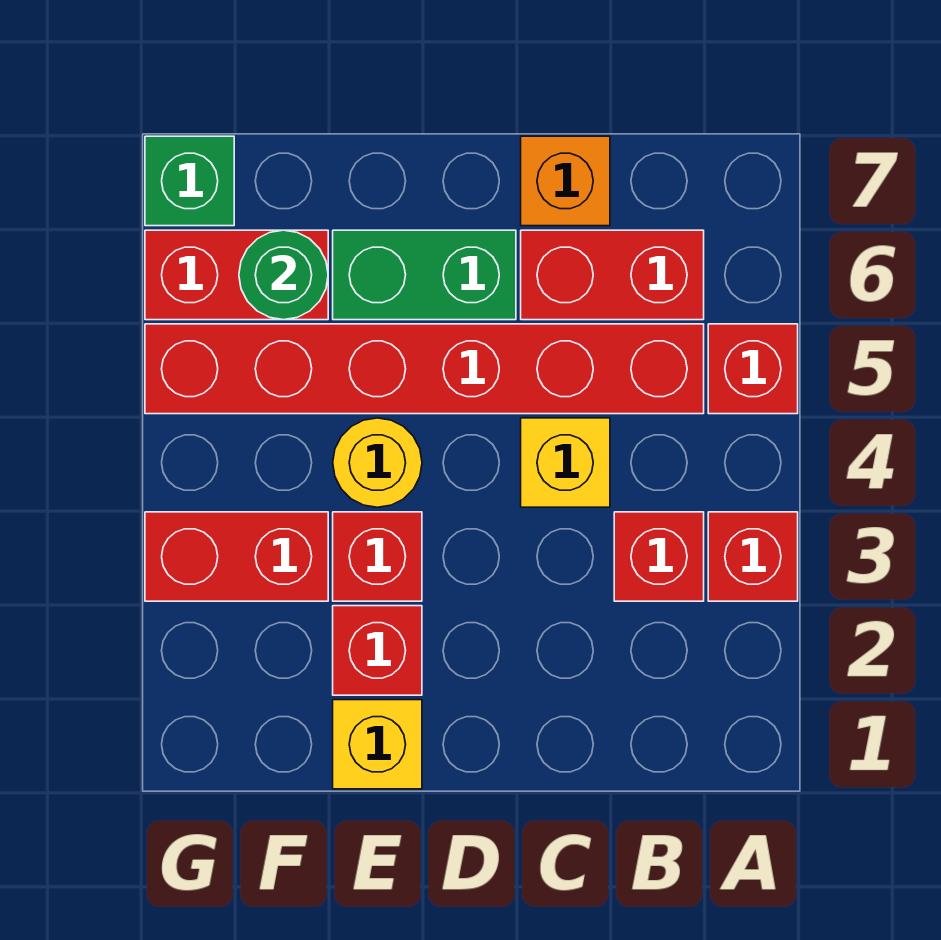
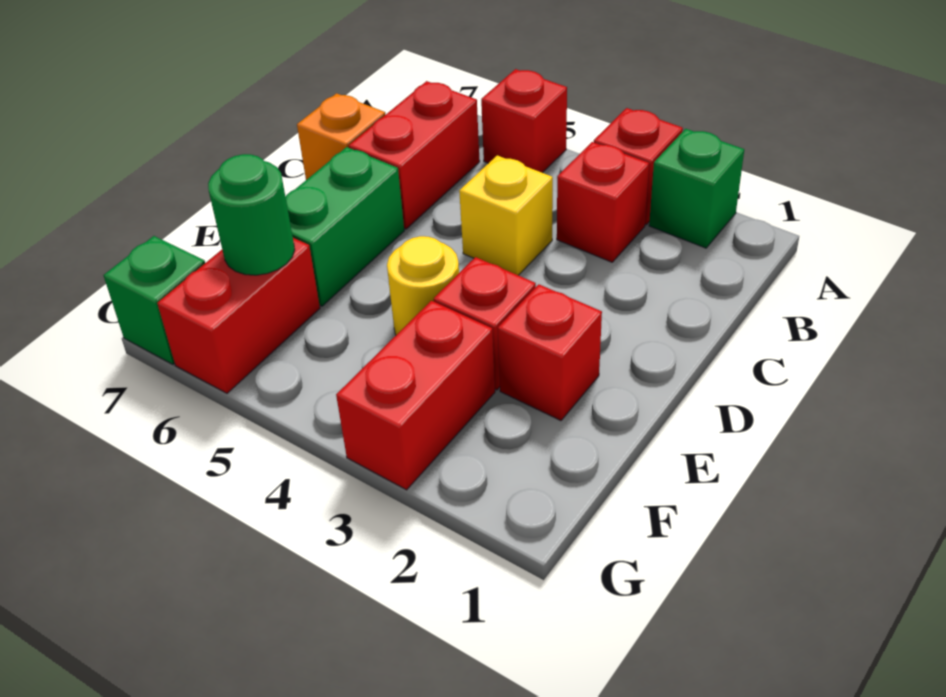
none -> green brick A2 level 1
red brick B5:G5 level 1 -> none
yellow brick E1 level 1 -> none

